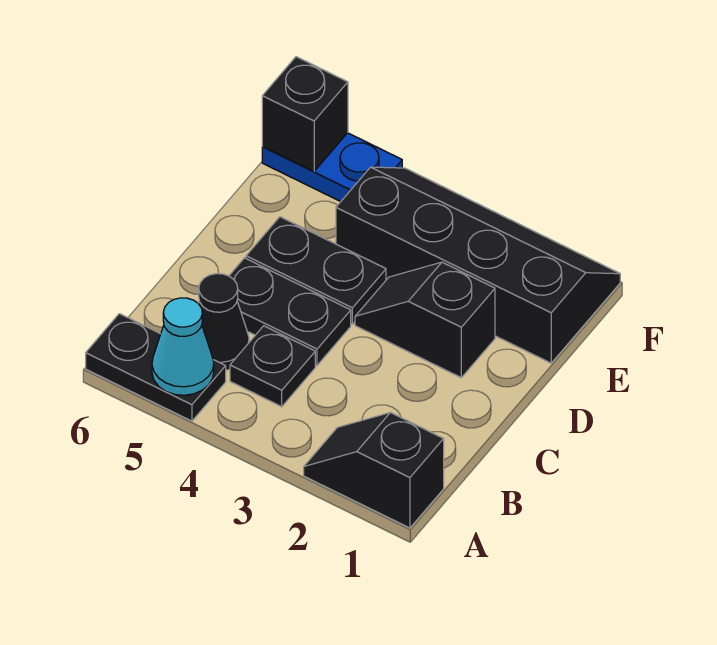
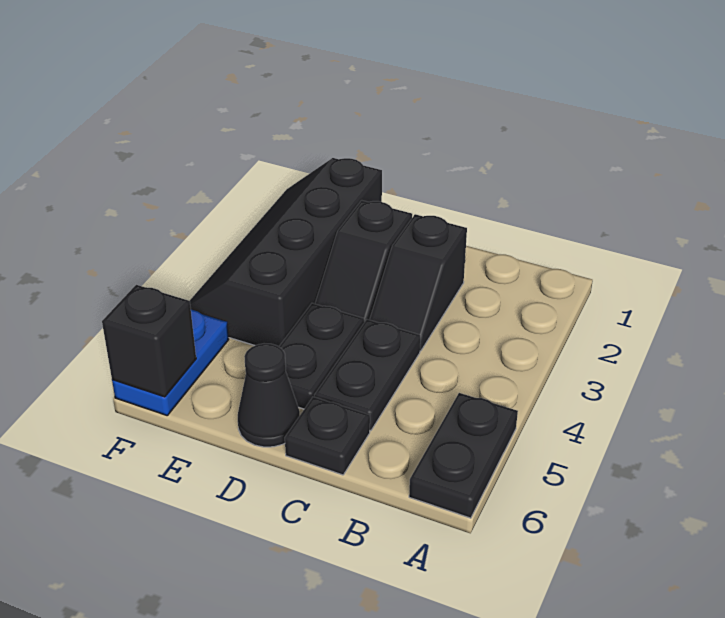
black slope A1:A2 level 1 top 1 -> black slope C2:C3 level 1 top 2
cyan cone A5 level 2 -> none
black plate B4 level 1 -> black plate C6 level 1
black cone B5 level 1 -> black cone D6 level 1

